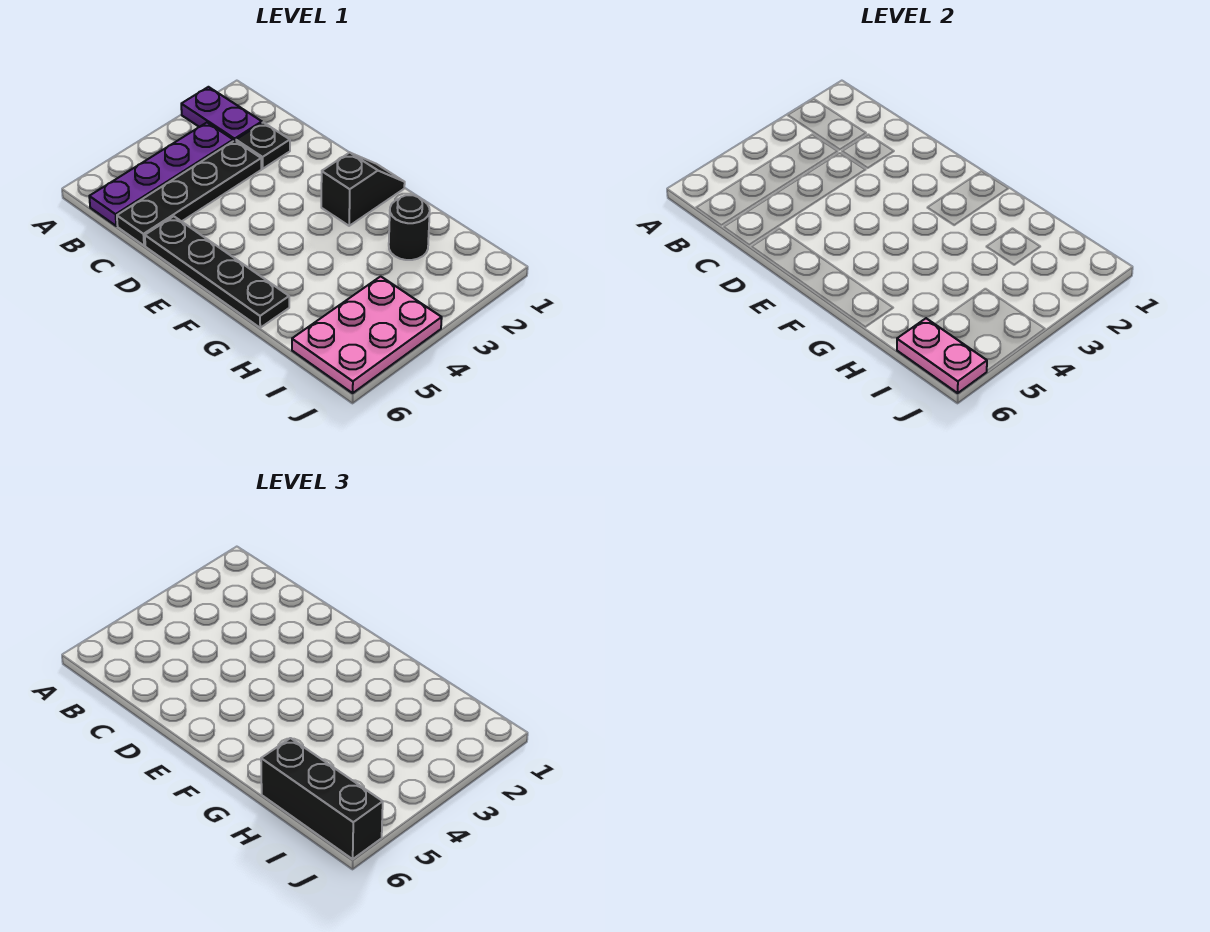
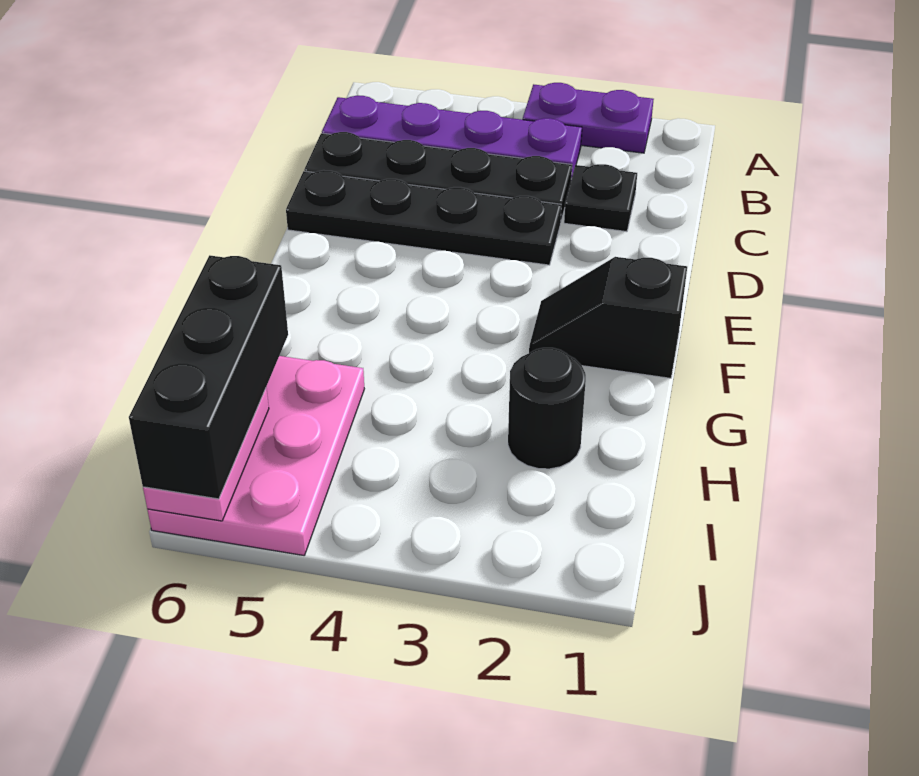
purple plate A2:B2 level 1 -> purple plate A2:A3 level 1
black plate D6:G6 level 1 -> black plate D3:D6 level 1
black slope F1:F2 level 1 top 2 -> black slope F1:F2 level 1 top 1
pink plate I4:J6 level 1 -> pink plate H5:J6 level 1

